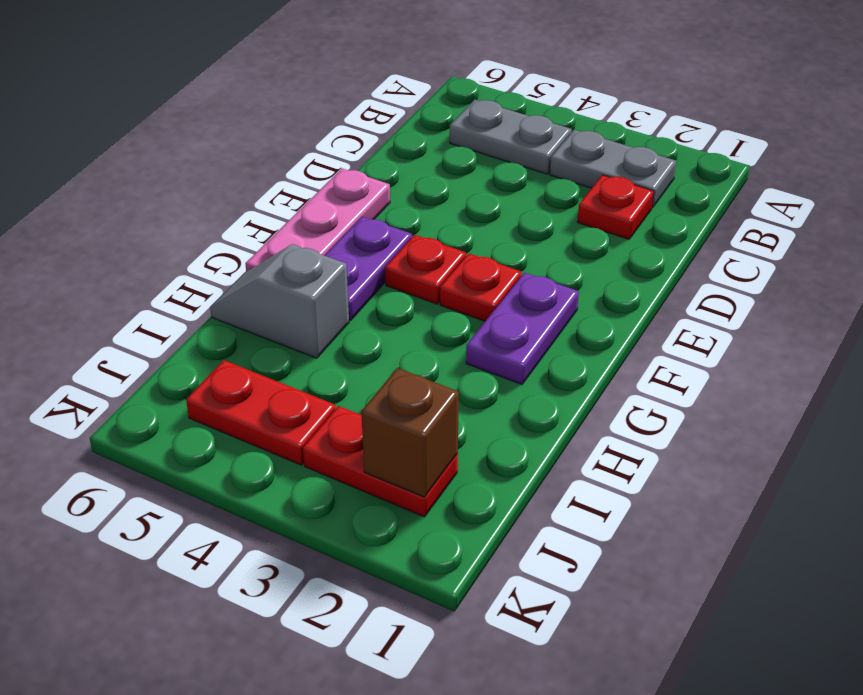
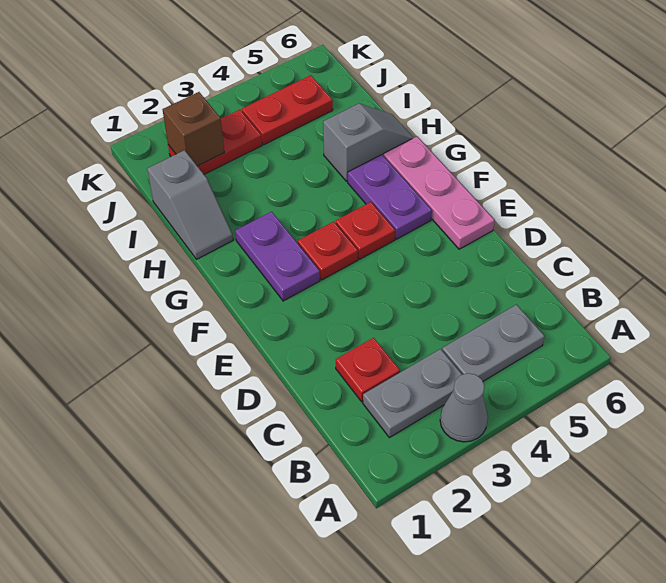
none -> grey cone A3 level 1
none -> grey slope H1:I1 level 1 top I

